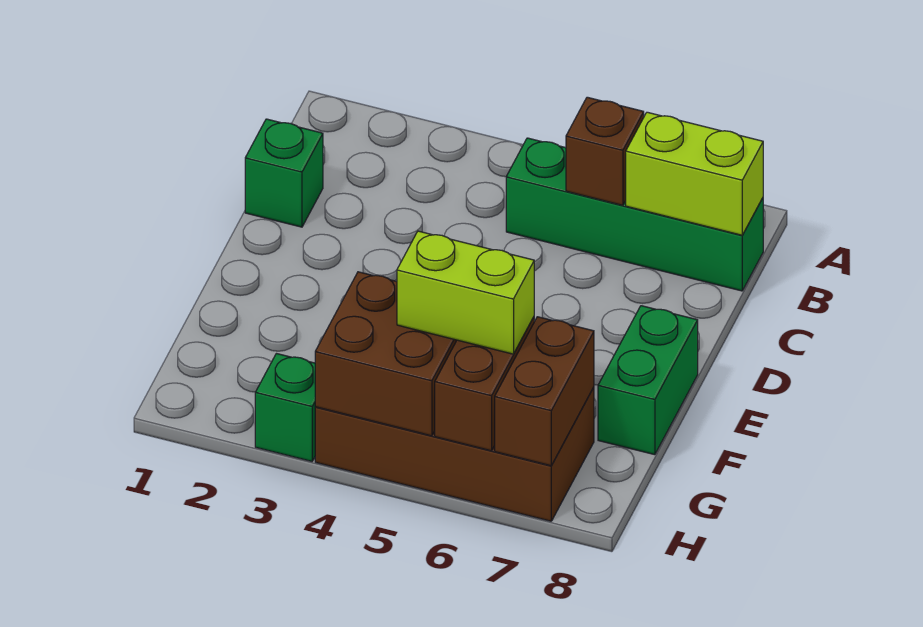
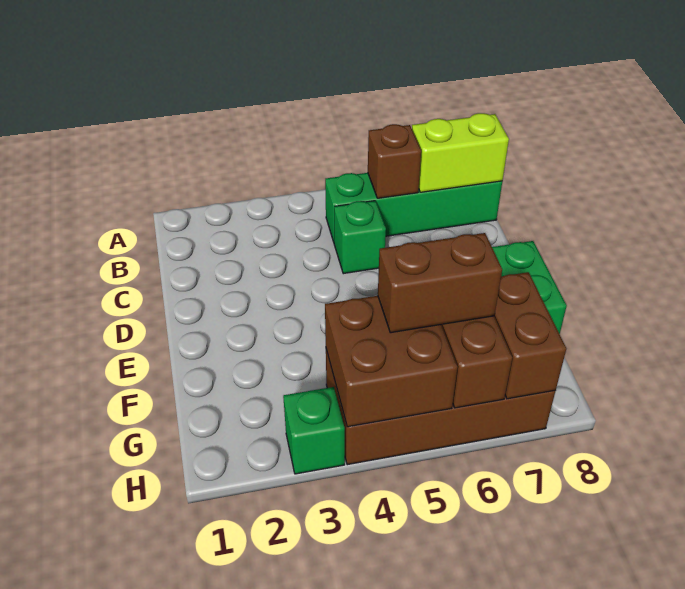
green brick C1 level 1 -> green brick C5 level 1
lime brick G5:G6 level 3 -> brown brick G5:G6 level 3

